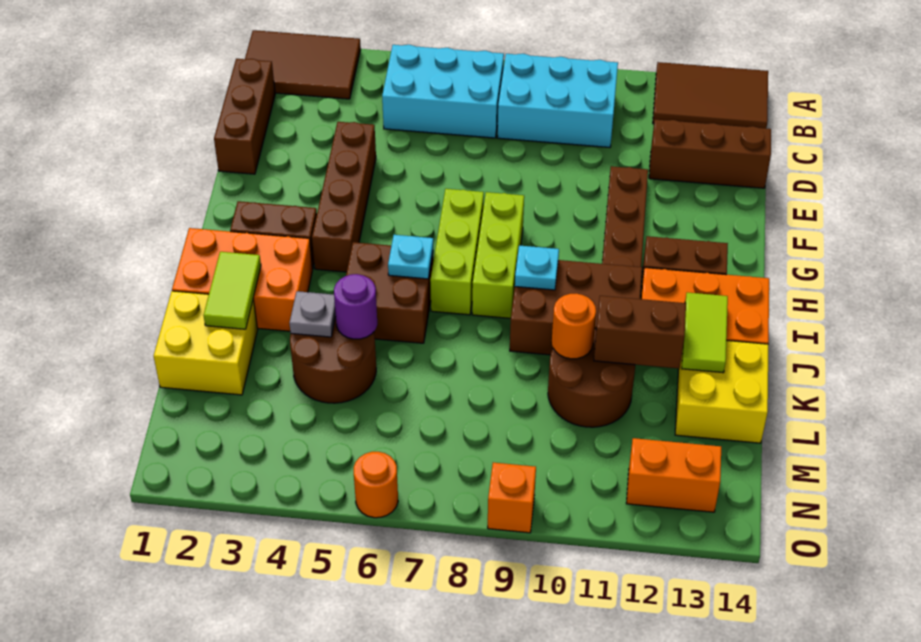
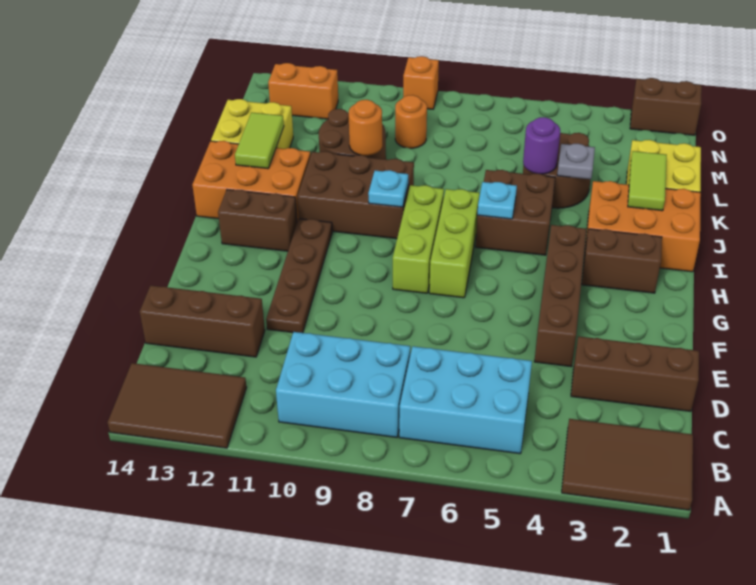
brown brick C1:E1 level 1 -> brown brick D1:D3 level 1
brown brick K11:K12 level 2 -> brown brick O1:O2 level 1
orange round brick O6 level 1 -> orange round brick M9 level 1

